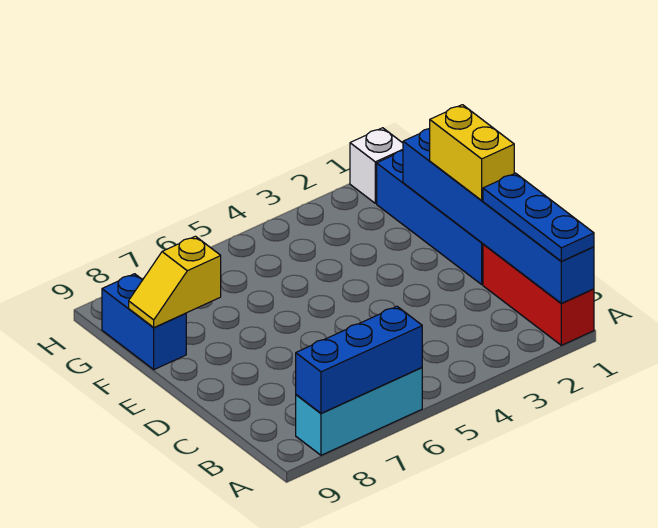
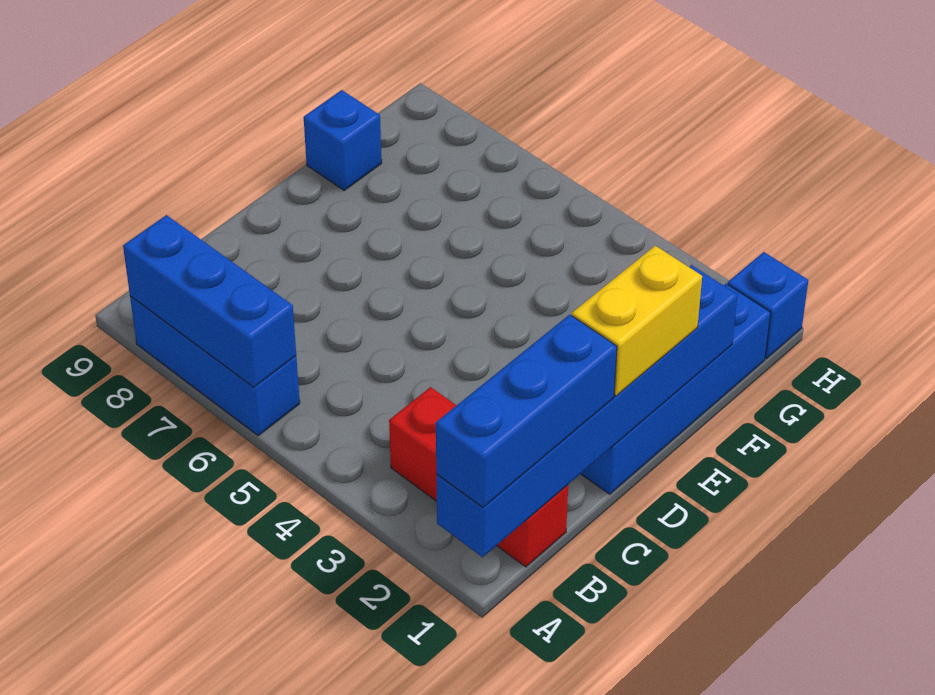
red brick A1:C1 level 1 -> red brick B1:B3 level 1
blue plate A1:C1 level 3 -> blue brick A1:C1 level 3
cyan brick A6:A8 level 1 -> blue brick A6:A8 level 1
yellow slope F8:F9 level 2 top 8 -> none
blue brick F9:G9 level 1 -> blue brick F9 level 1
white brick H1 level 1 -> blue brick H1 level 1

